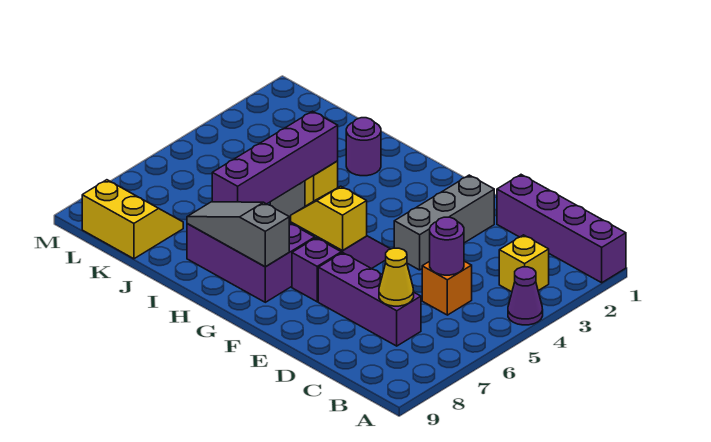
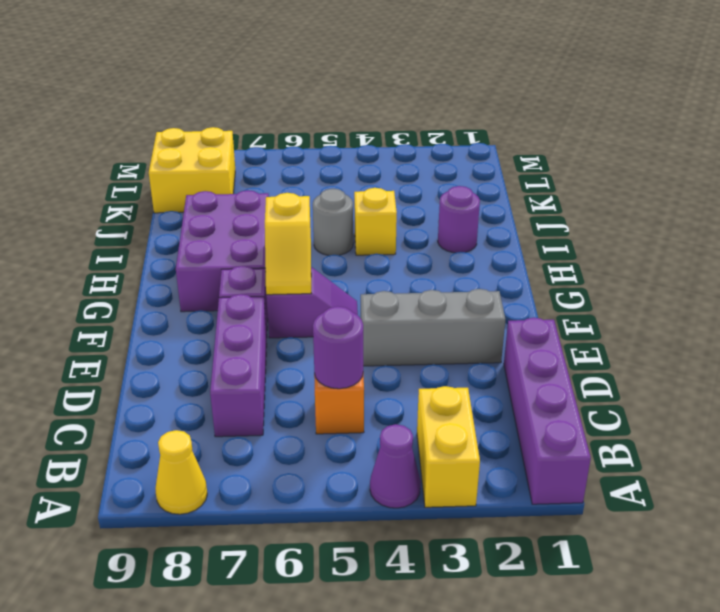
yellow brick B3 level 1 -> yellow brick A3:B3 level 1
yellow cone C7 level 2 -> yellow cone A8 level 1
yellow slope F6:G6 level 2 top F -> yellow slope F6:G6 level 2 top G
grey slope G8:I8 level 2 top G -> none
purple brick I4:I7 level 2 -> none
yellow slope K8:L9 level 1 top 9 -> yellow brick K8:L9 level 1

